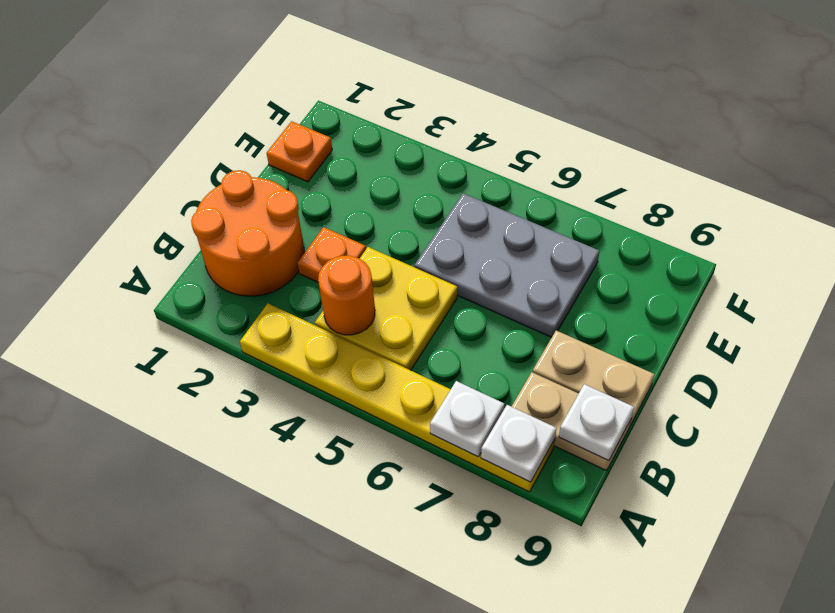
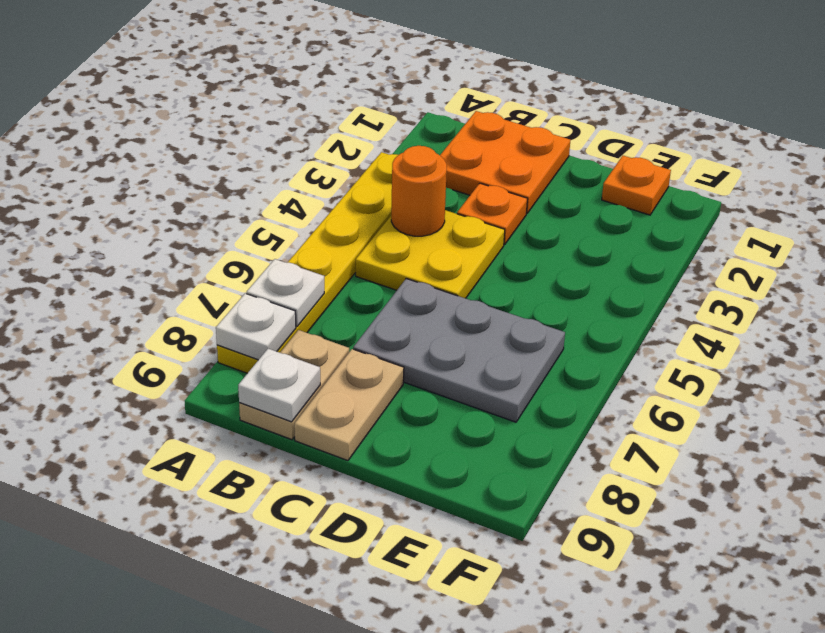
orange round brick B1:C2 level 1 -> orange plate B1:C2 level 1
grey plate D5:E7 level 1 -> grey plate C6:E7 level 1

